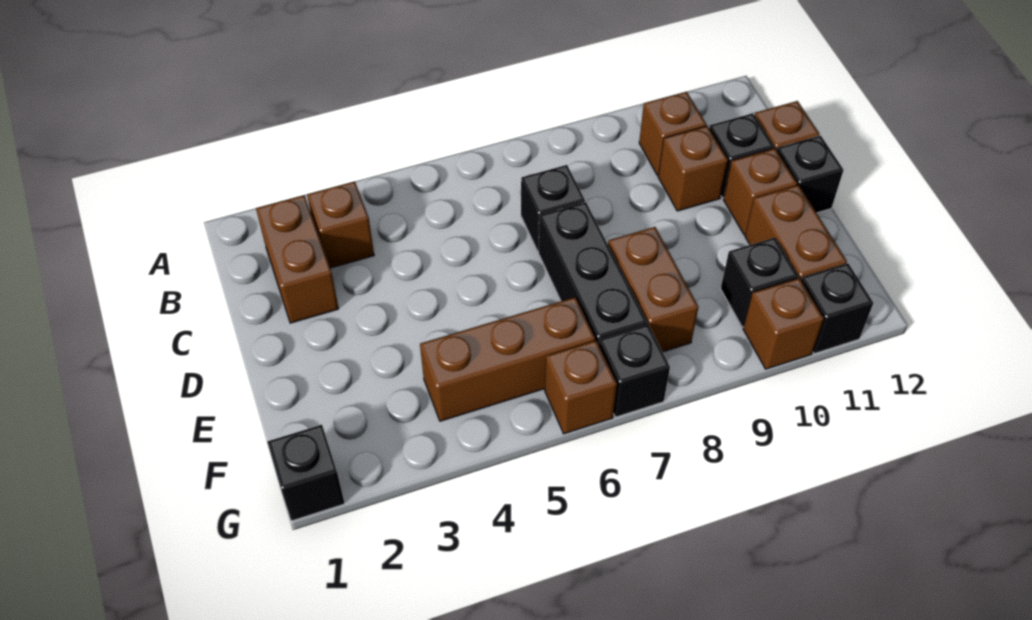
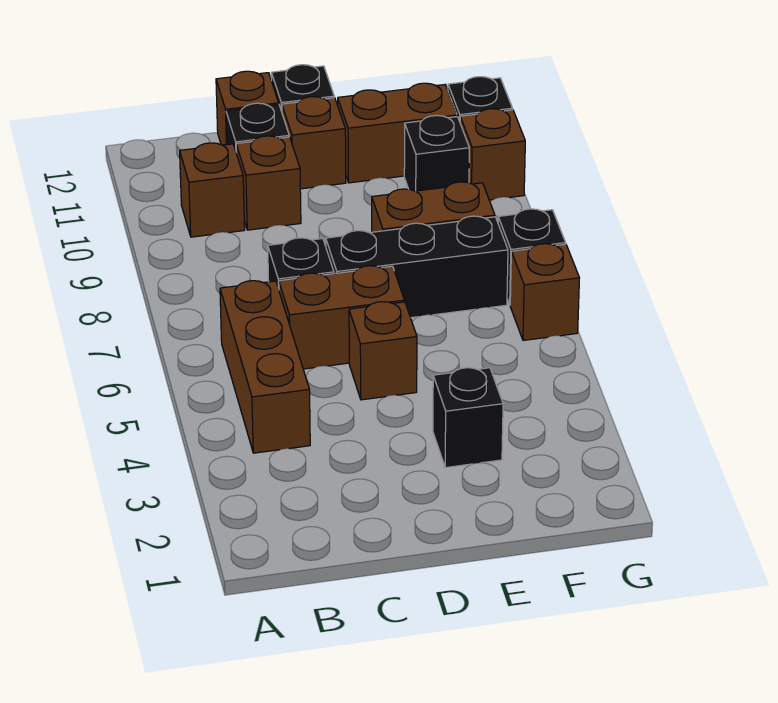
brown brick B2:C2 level 1 -> brown brick C6:D6 level 1
brown brick B3 level 1 -> brown brick D5 level 1
brown brick F4:F6 level 1 -> brown brick B4:B6 level 1
black brick G1 level 1 -> black brick E3 level 1

